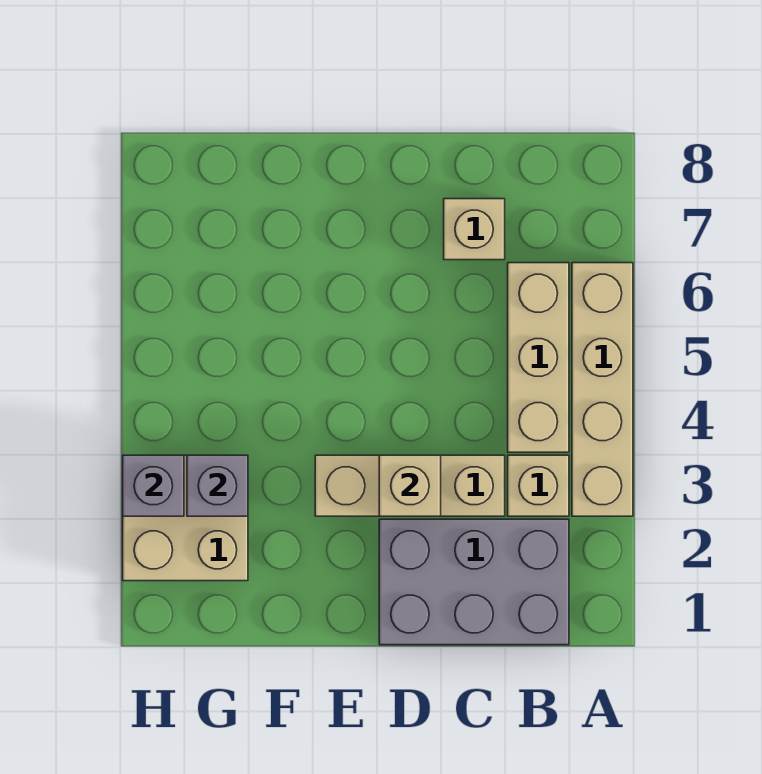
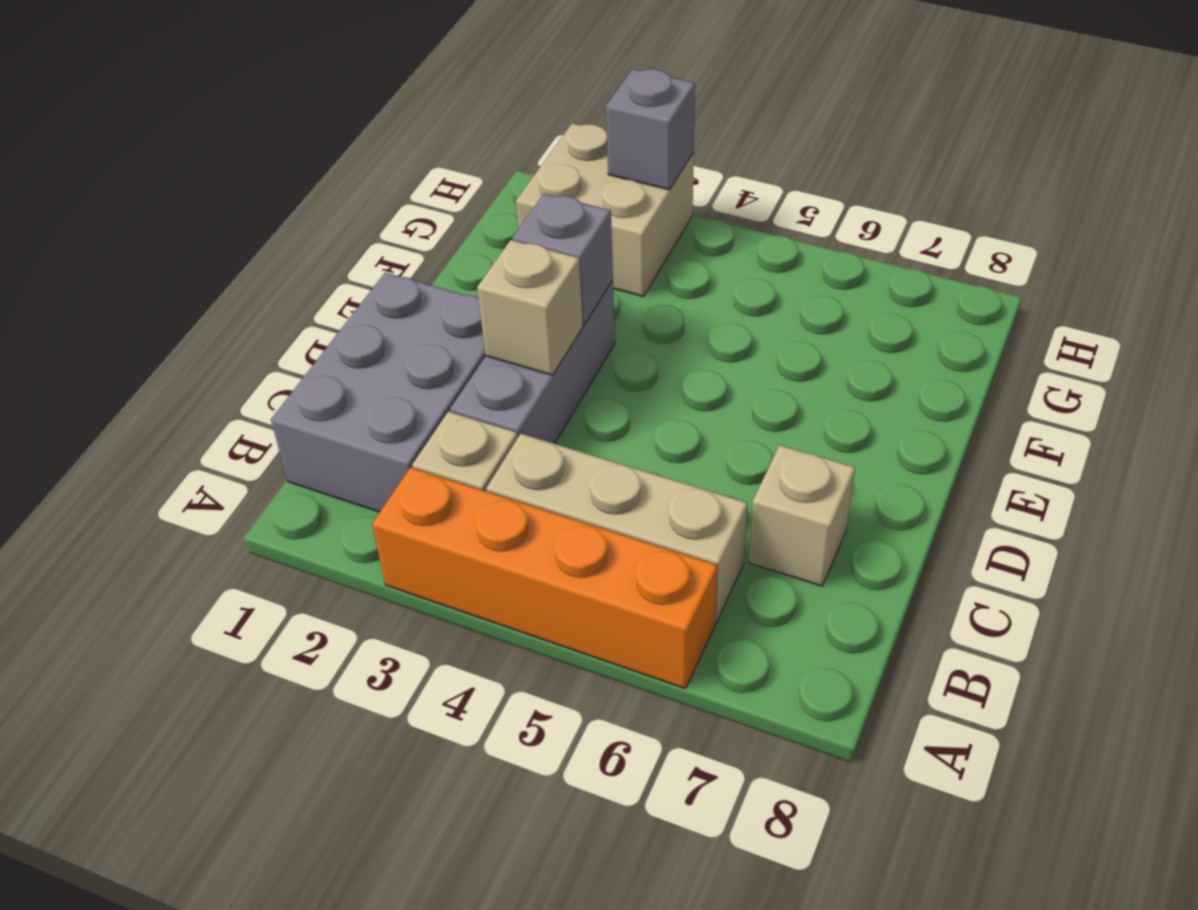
tan brick A3:A6 level 1 -> orange brick A3:A6 level 1
tan brick C3:E3 level 1 -> grey brick C3:E3 level 1
grey brick G3 level 2 -> grey brick E3 level 2

